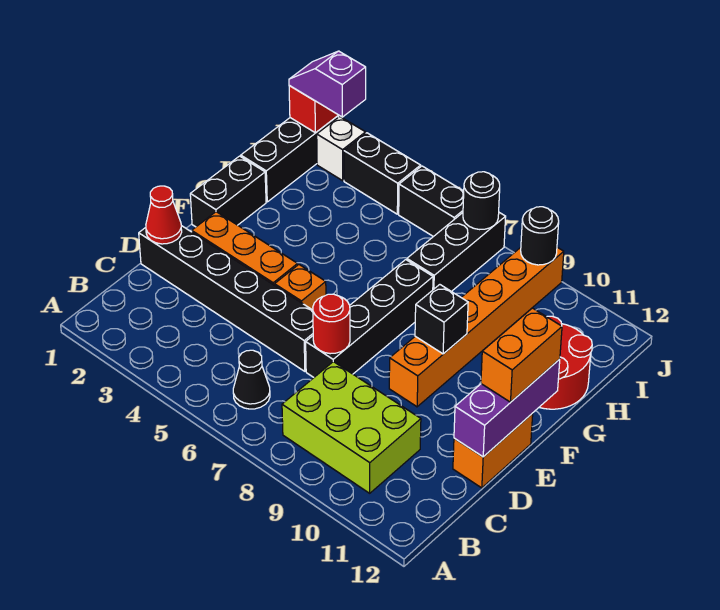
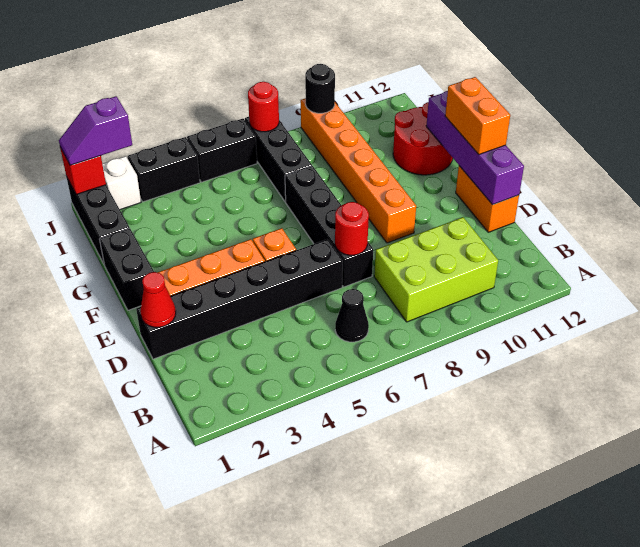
purple brick D12:F12 level 2 -> purple brick D12:G12 level 2
black brick F9 level 2 -> none
black round brick J7 level 2 -> red round brick J7 level 2

